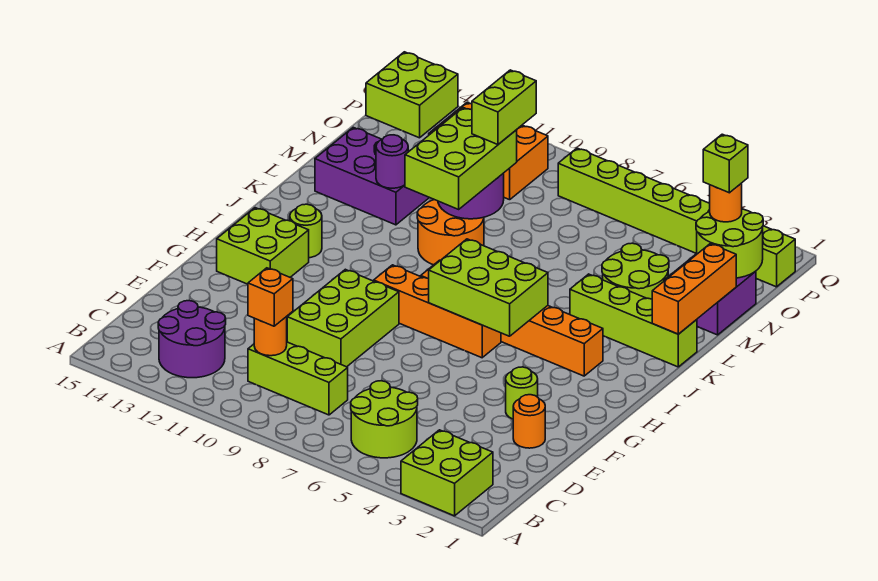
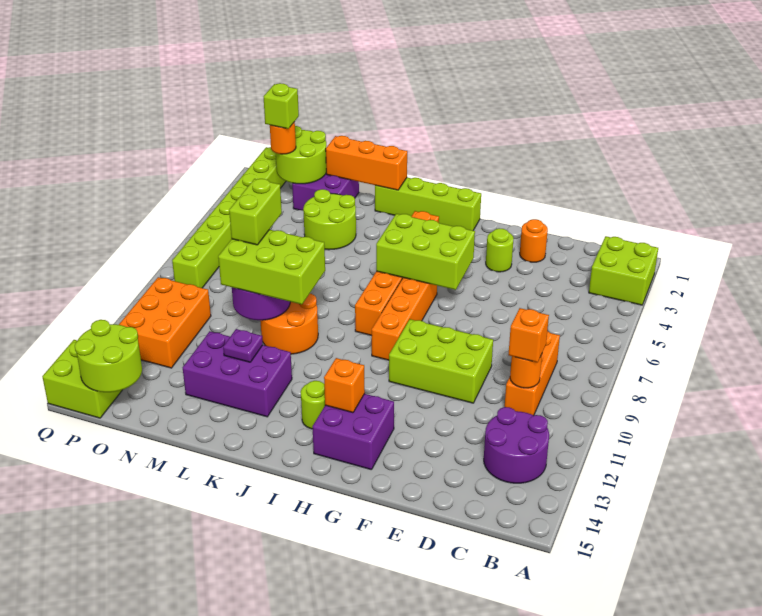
lime round brick B5:C6 level 1 -> lime round brick O14:P15 level 2
lime brick C8:C10 level 1 -> orange brick C8:C10 level 1
lime brick G13:H14 level 1 -> purple brick G13:H14 level 1
lime brick H5:I7 level 2 -> lime brick G5:I6 level 2
none -> orange brick H13 level 2
lime brick K1:K4 level 1 -> lime brick H1:K1 level 1
purple brick L12:M14 level 1 -> purple brick K12:M13 level 1
purple round brick L12 level 2 -> purple plate L12 level 2
lime brick M9:N9 level 4 -> lime brick M8:M9 level 4

